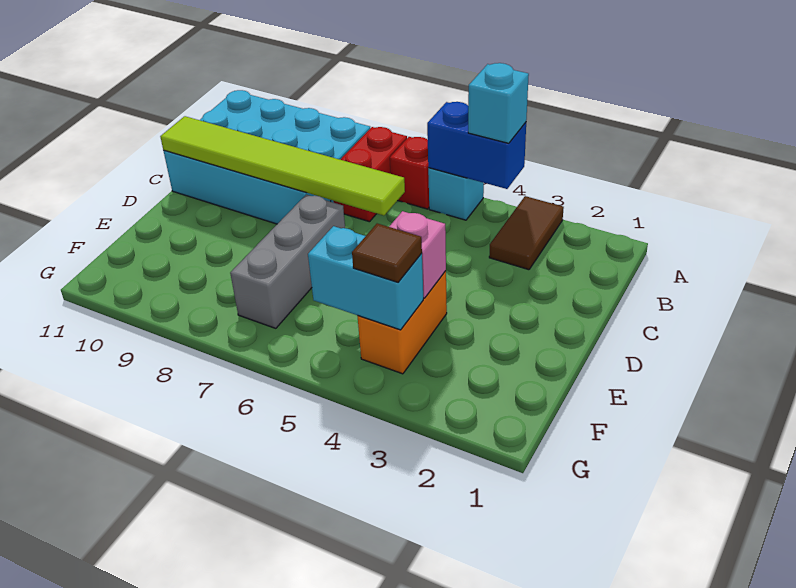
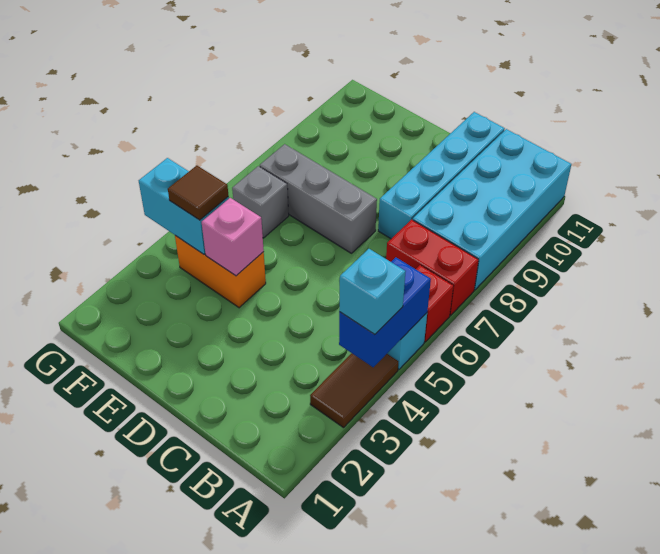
brown tile A3:B3 level 1 -> brown tile A3:A4 level 1
lime tile C6:C11 level 2 -> none
cyan brick F4:F5 level 2 -> cyan brick F4:G4 level 2
none -> grey brick F6 level 1

